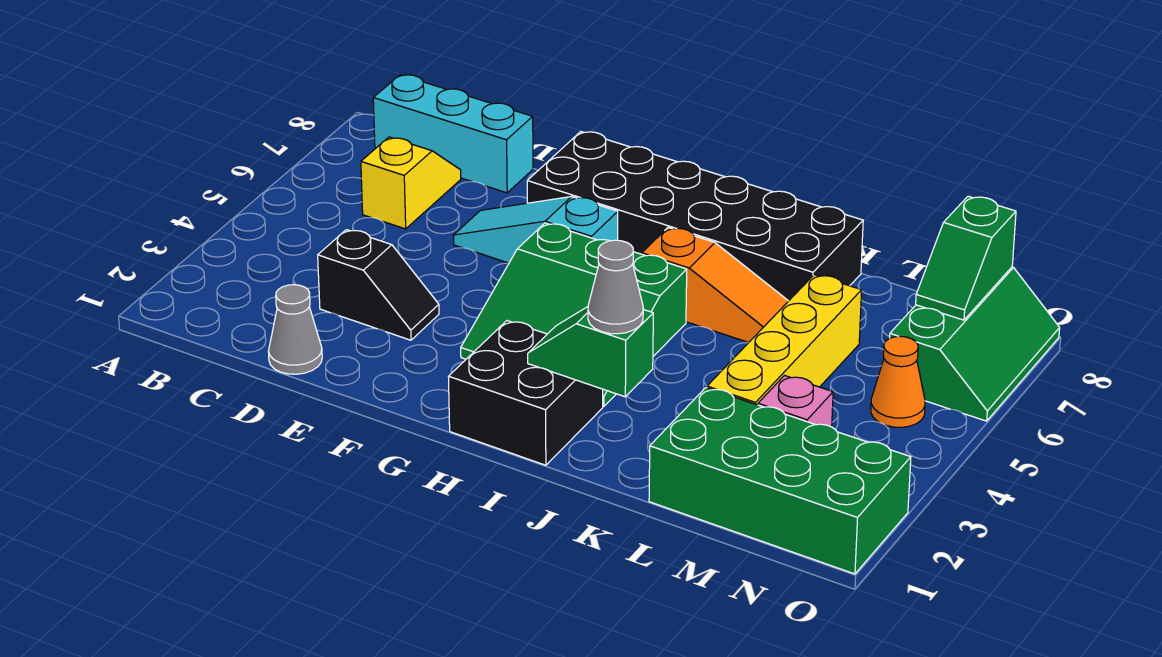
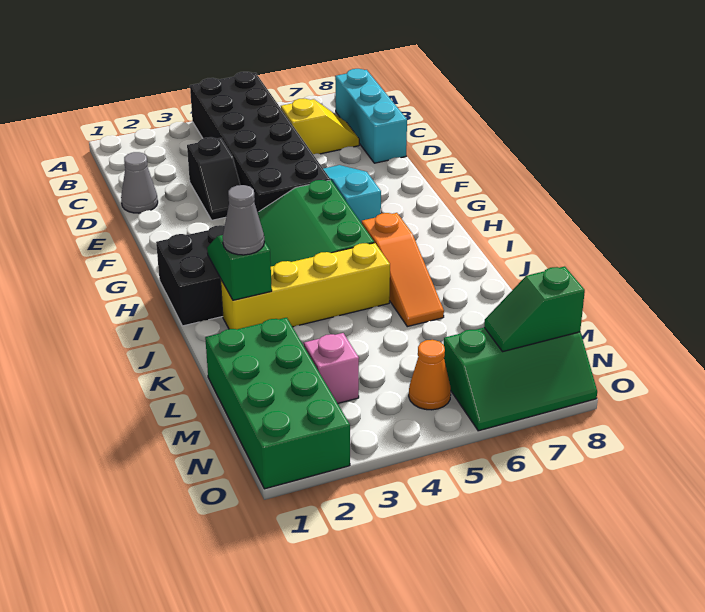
black brick F7:K8 level 1 -> black brick A4:F5 level 1
yellow brick L3:L6 level 1 -> yellow brick J2:J5 level 1

